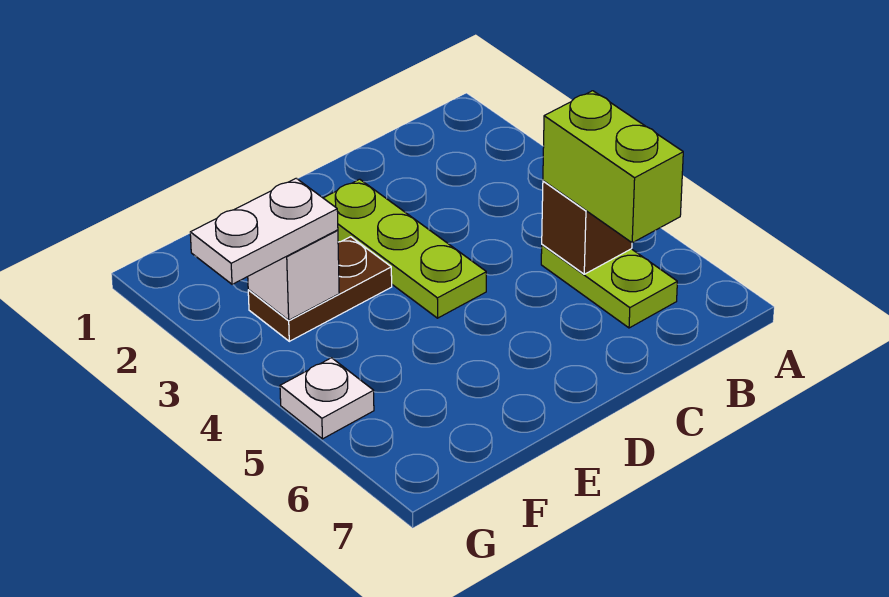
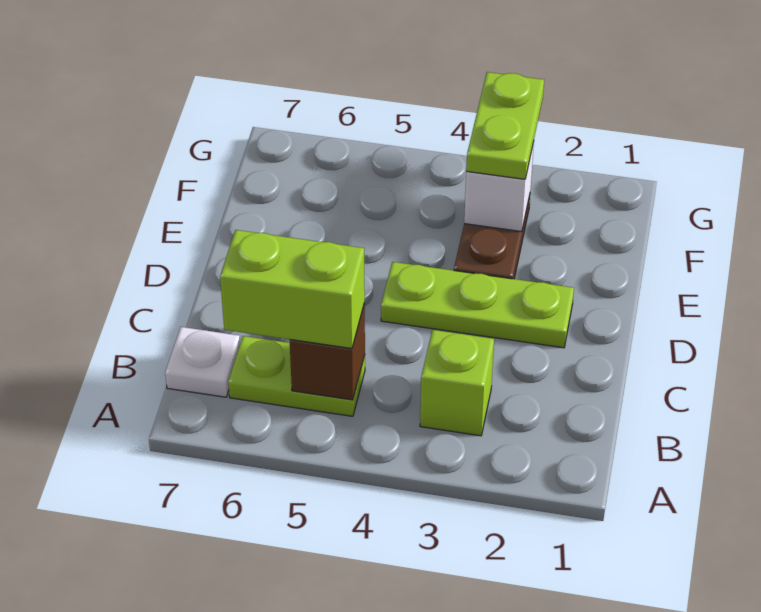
none -> lime brick B3 level 1
white plate F3:G3 level 3 -> lime plate F3:G3 level 3
white plate G5 level 1 -> white plate B7 level 1

